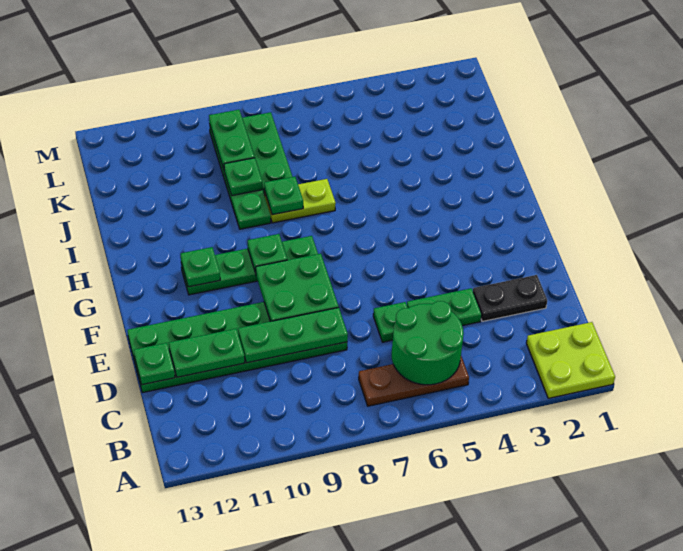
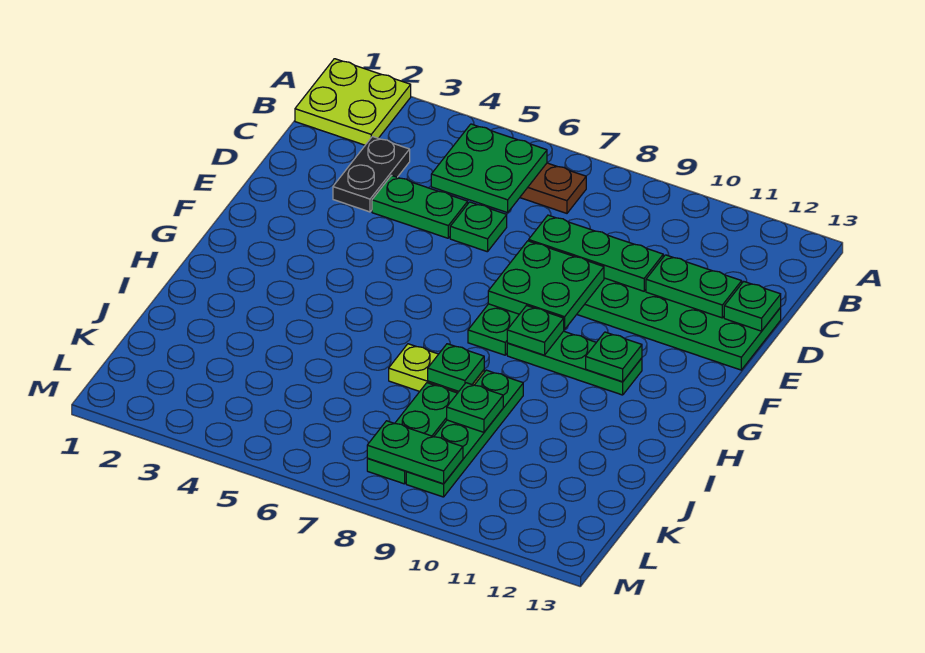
green round brick B5:C6 level 2 -> green plate B5:C6 level 2
black plate D2:D3 level 1 -> black plate C3:D3 level 1
green plate K9:L9 level 2 -> green plate L8:L9 level 2

